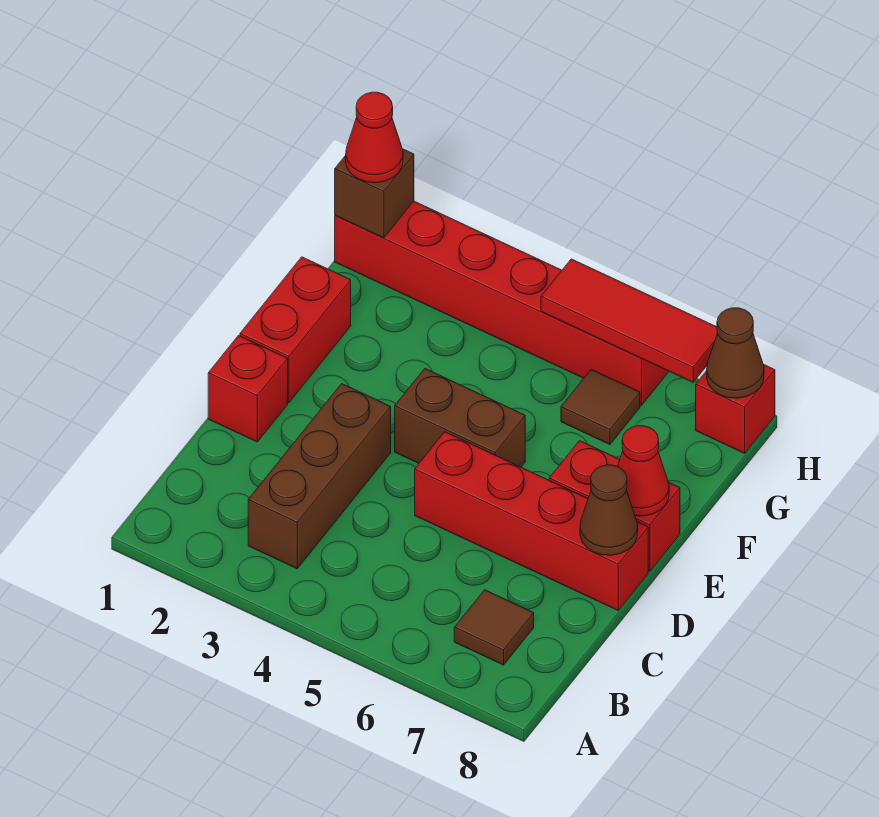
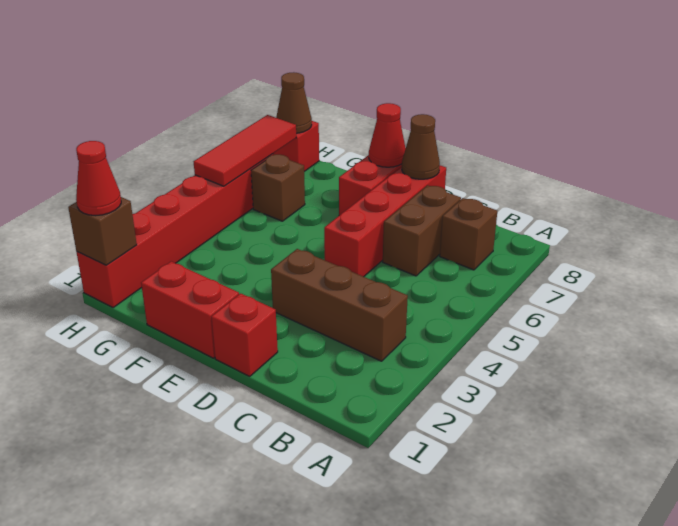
brown tile B7 level 1 -> brown brick B7 level 1
brown brick E4:E5 level 1 -> brown brick C6:C7 level 1
brown tile G6 level 1 -> brown brick G6 level 1

